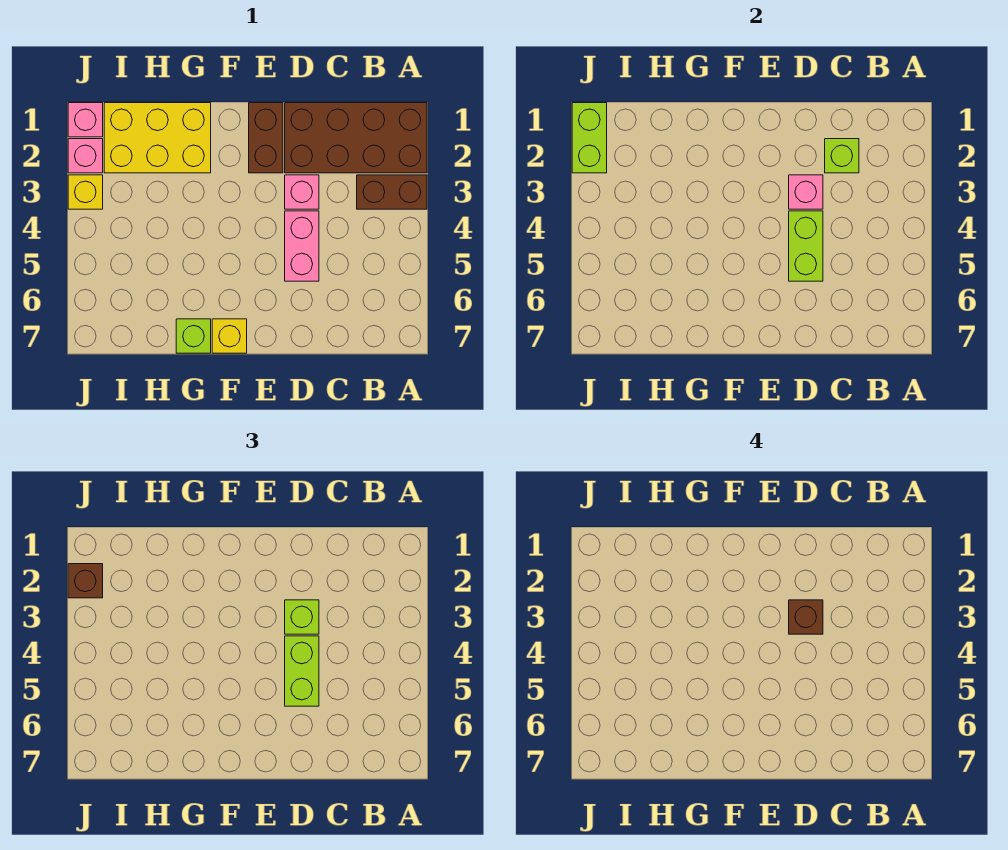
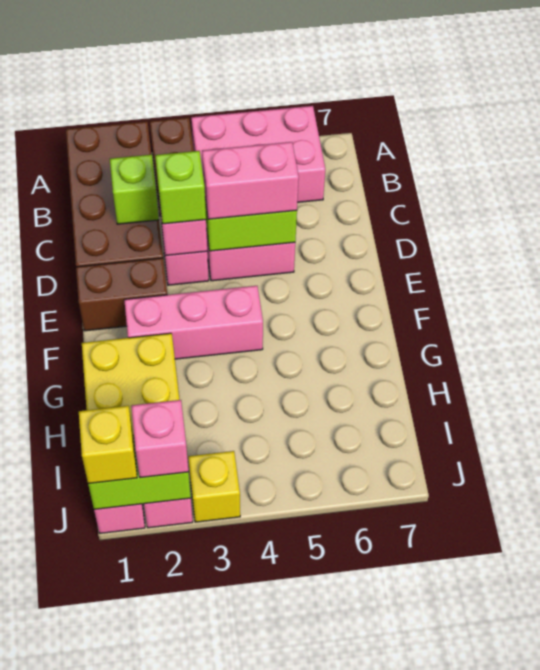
none -> pink brick A4:B6 level 1
brown brick D3 level 4 -> none
lime brick D4:D5 level 3 -> pink brick D4:D5 level 3
none -> pink brick F2:F4 level 1
yellow brick F7 level 1 -> yellow brick J1 level 3
lime brick G7 level 1 -> none
brown brick J2 level 3 -> pink brick J2 level 3

